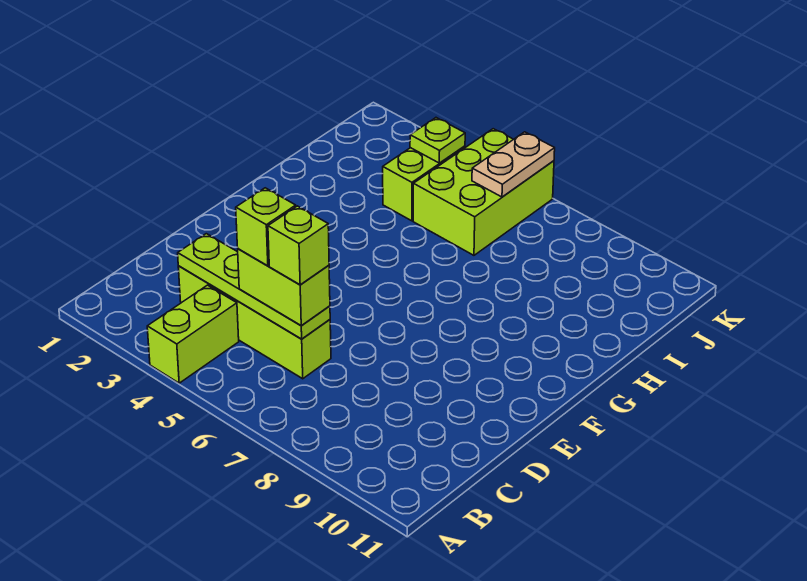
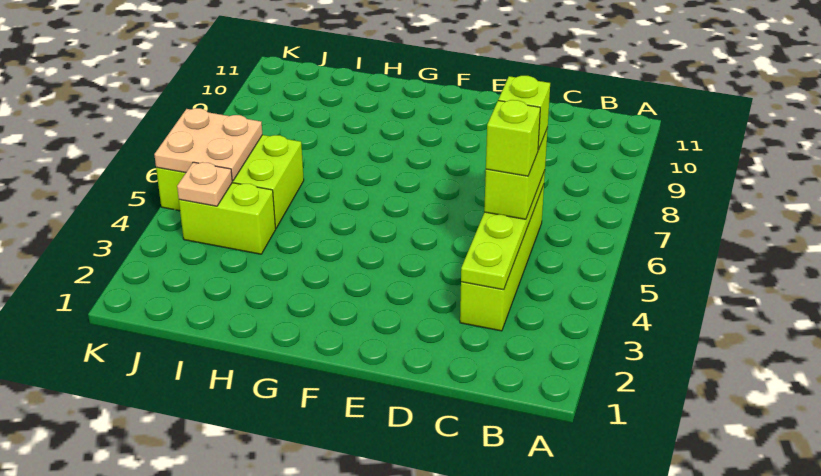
lime brick A4:B4 level 1 -> none
lime plate J4 level 2 -> tan plate J4 level 2
tan plate J6:K6 level 2 -> tan plate J5:K6 level 2

